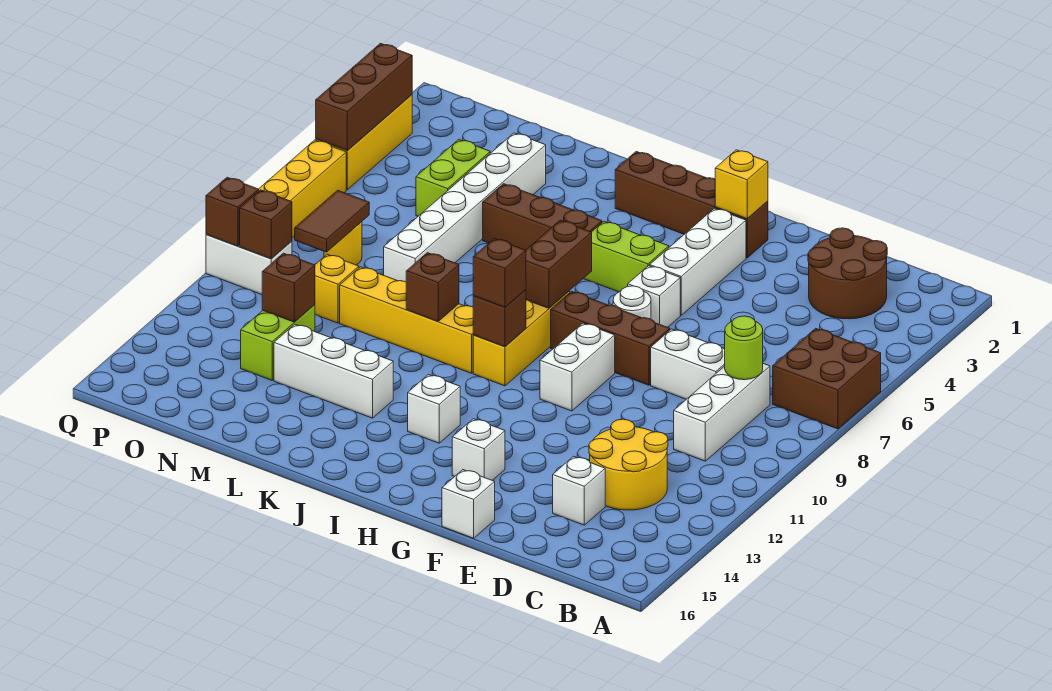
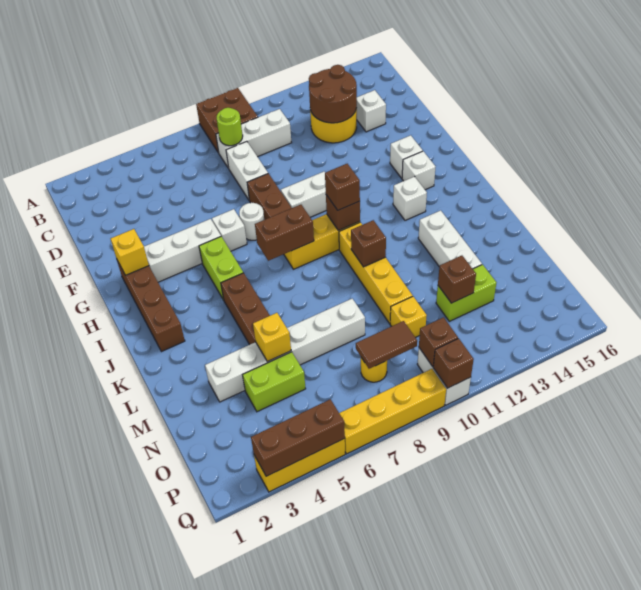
brown brick A6:B7 level 1 -> brown brick A8:B9 level 1
brown round brick C2:D3 level 1 -> brown round brick C12:D13 level 2
white brick F16 level 1 -> white brick H14 level 1
none -> yellow brick M5 level 2

